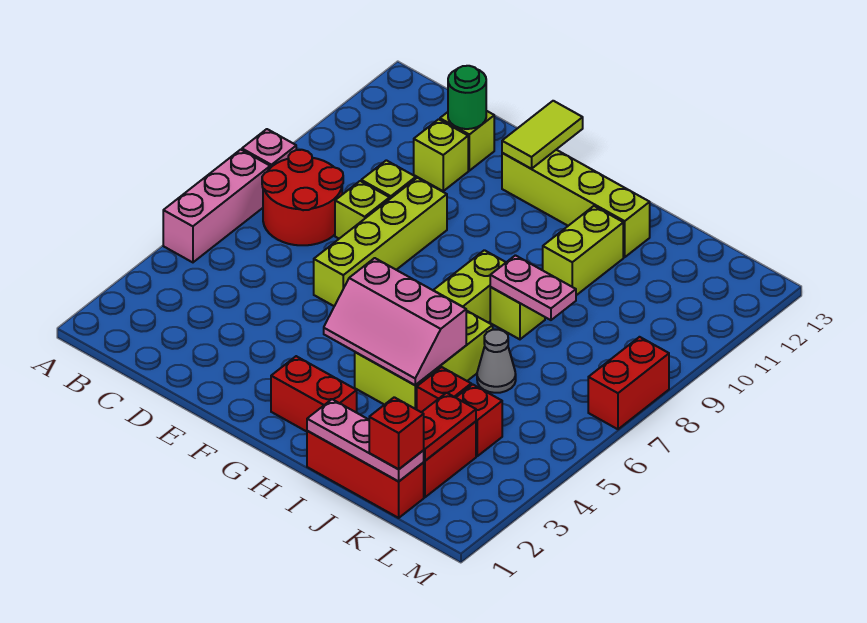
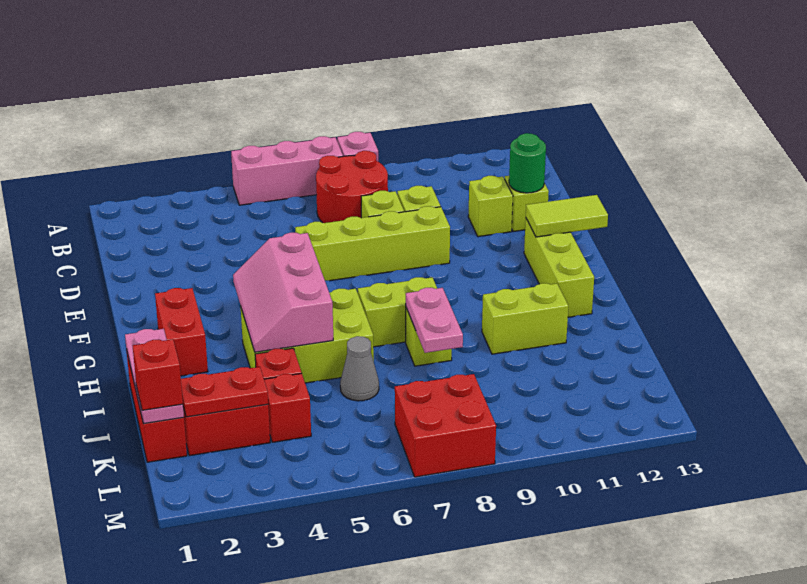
lime brick F12:I12 level 1 -> lime brick F12:H12 level 1
red brick M7:M8 level 1 -> red brick L7:M8 level 1

